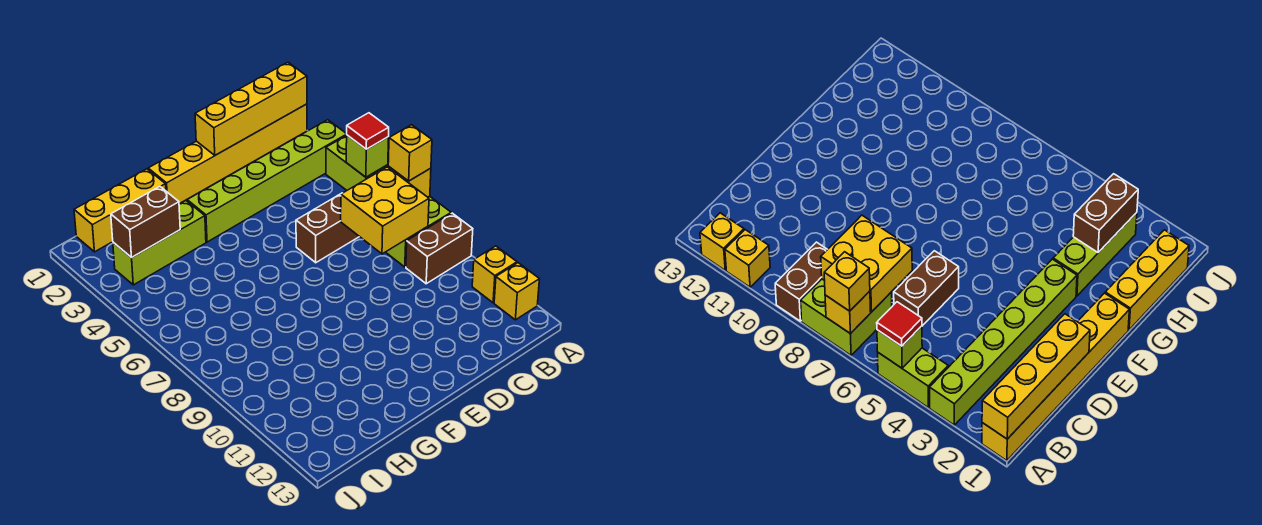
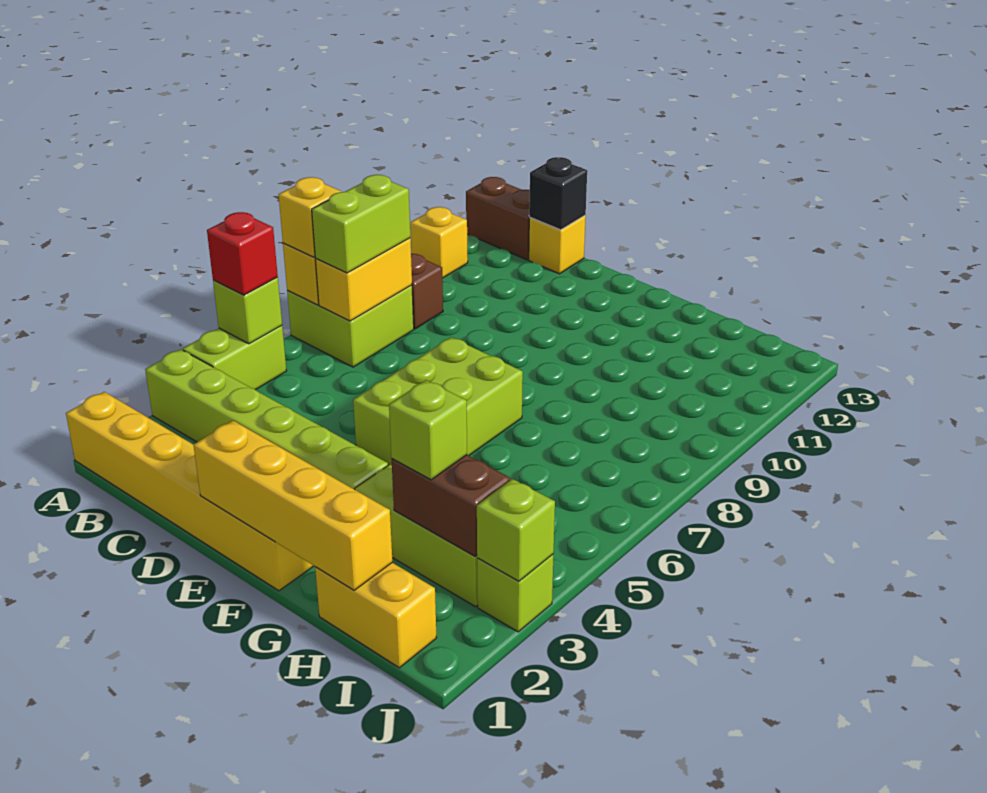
yellow brick A1:D1 level 2 -> yellow brick E1:H1 level 2
red tile A5 level 3 -> red brick A5 level 3
yellow brick A12 level 1 -> yellow brick C13 level 1
yellow brick B7:C8 level 2 -> yellow brick B7:B8 level 2
none -> lime brick B7:B8 level 3
brown brick C6:D6 level 1 -> brown brick A13:B13 level 1
none -> black brick C13 level 2
none -> lime brick E5:F7 level 1
yellow brick G1:I1 level 1 -> yellow brick H1:I1 level 1
none -> lime brick H3 level 3
none -> lime brick J3 level 1
none -> lime brick J3 level 2

